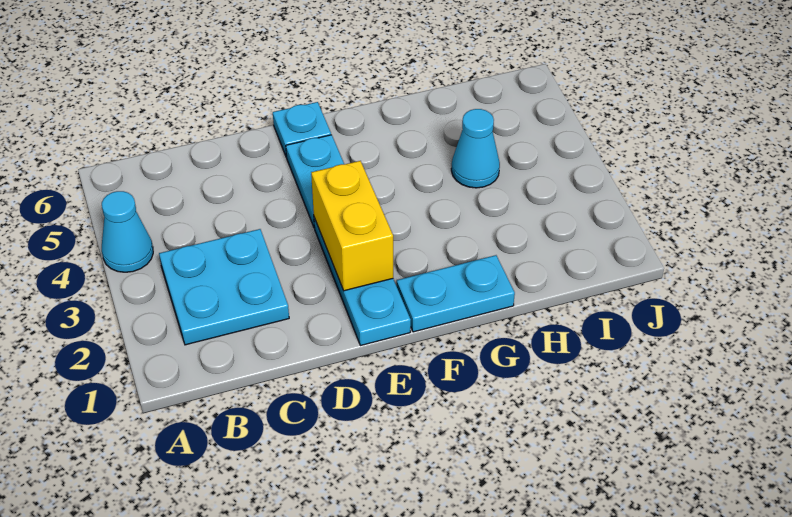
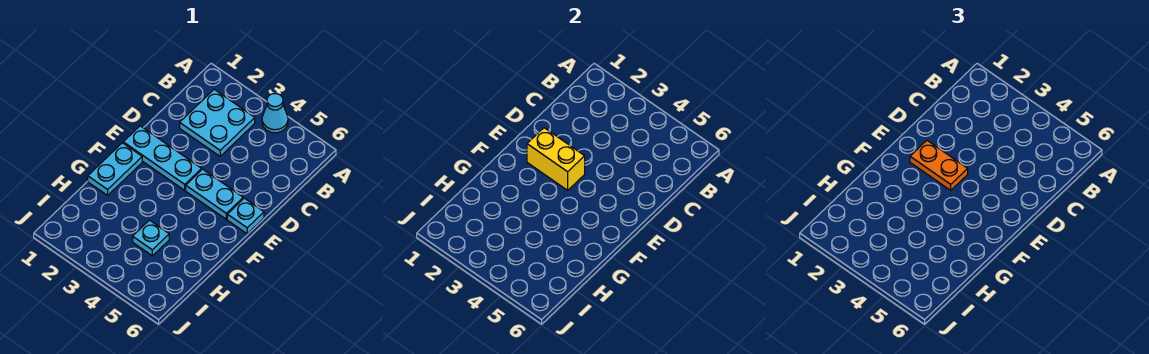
none -> orange plate E2:E3 level 3
cyan cone H4 level 1 -> cyan plate H4 level 1

